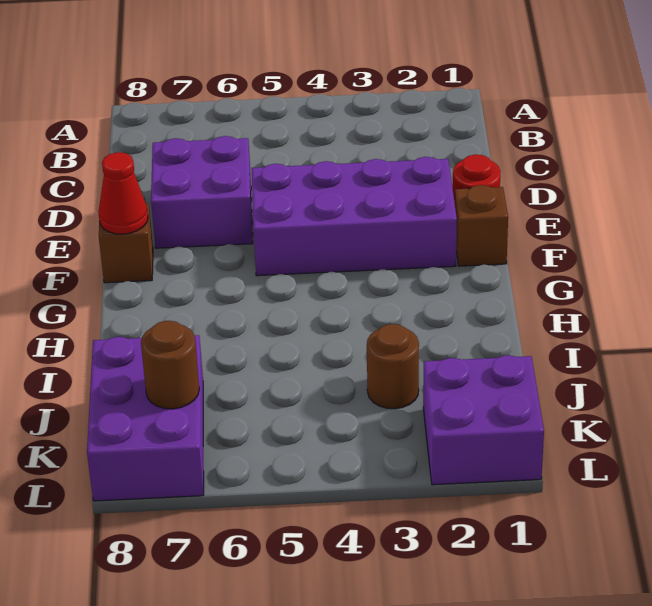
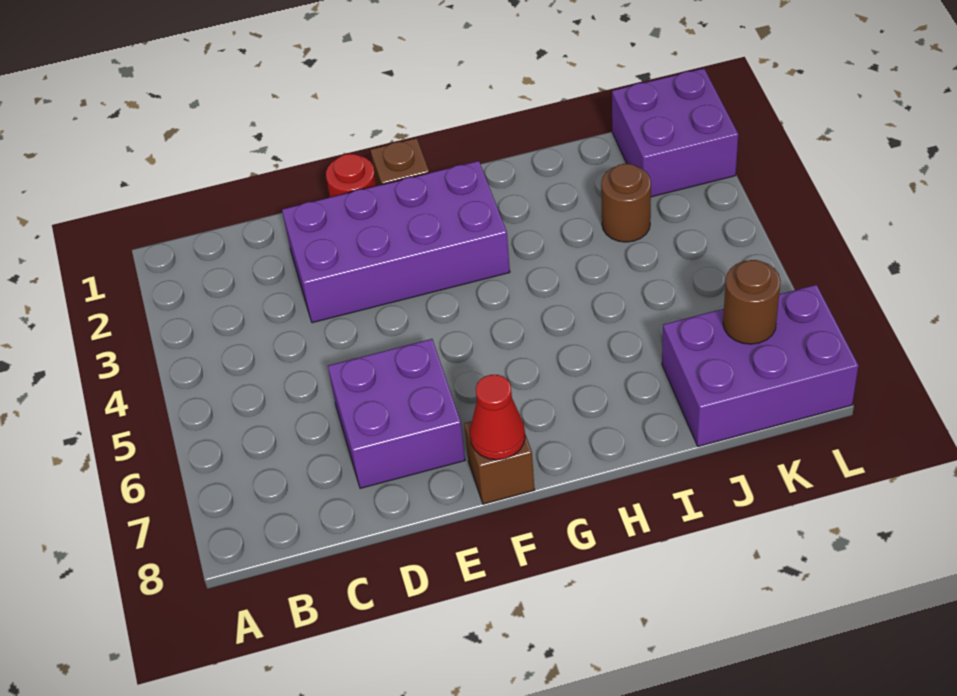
purple brick E2:F5 level 1 -> purple brick D2:G3 level 1

